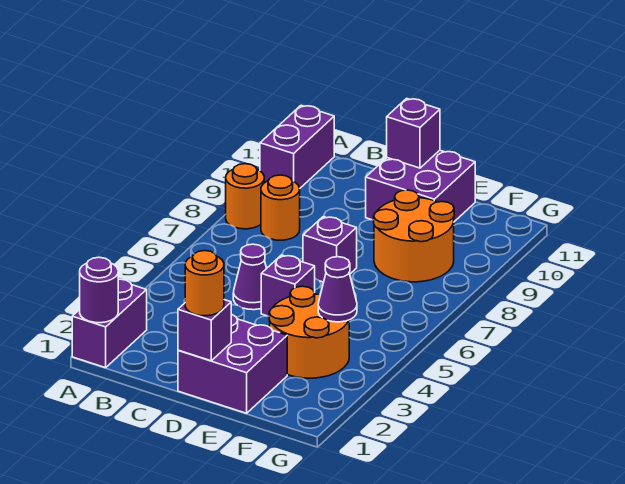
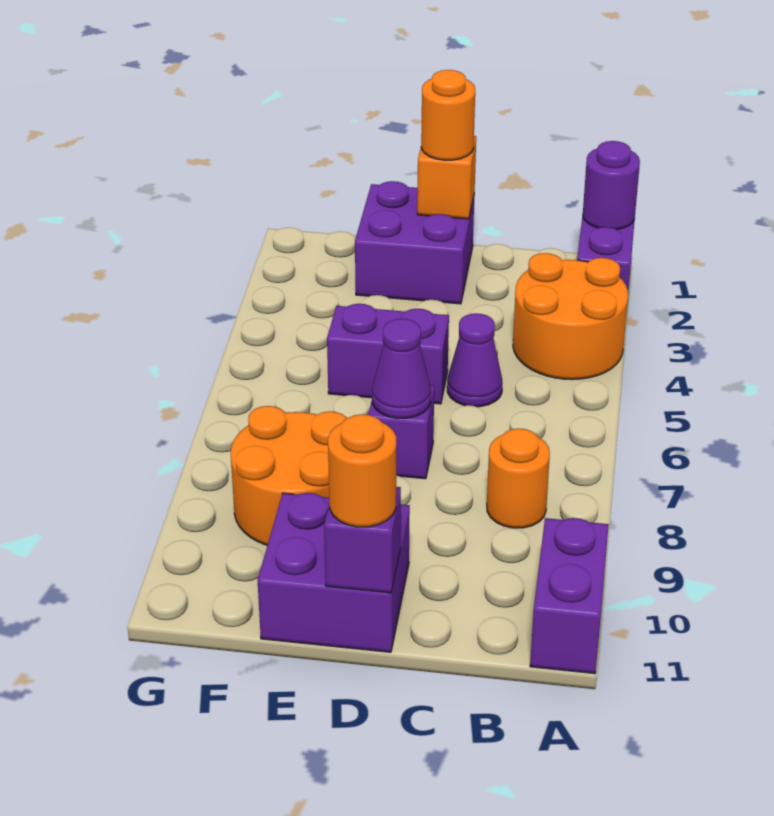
orange round brick A8 level 1 -> orange round brick D11 level 3
purple brick D1 level 2 -> orange brick D1 level 2
purple brick D5 level 1 -> purple brick D5:E5 level 1
orange round brick E3:F4 level 1 -> orange round brick A3:B4 level 1
purple cone F4 level 2 -> purple cone D7 level 2

